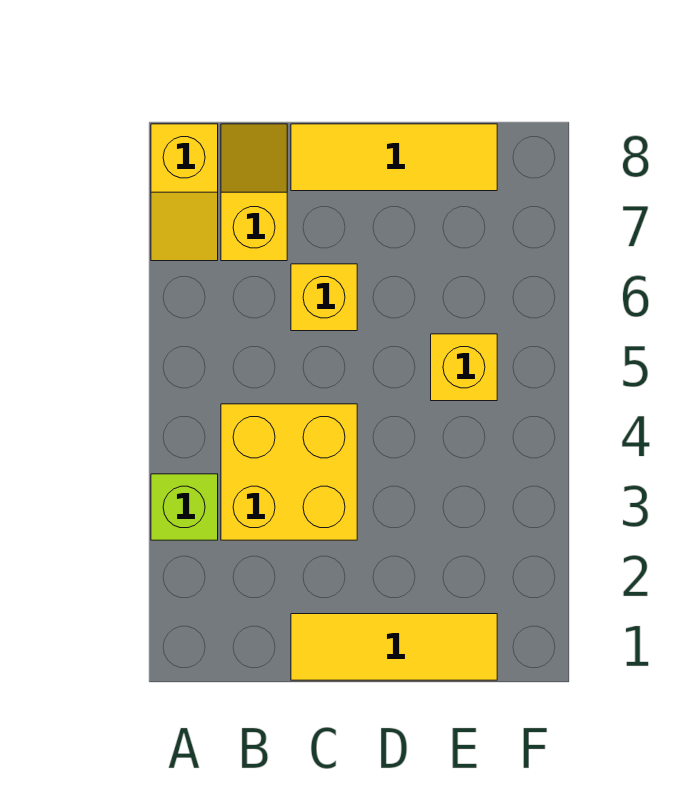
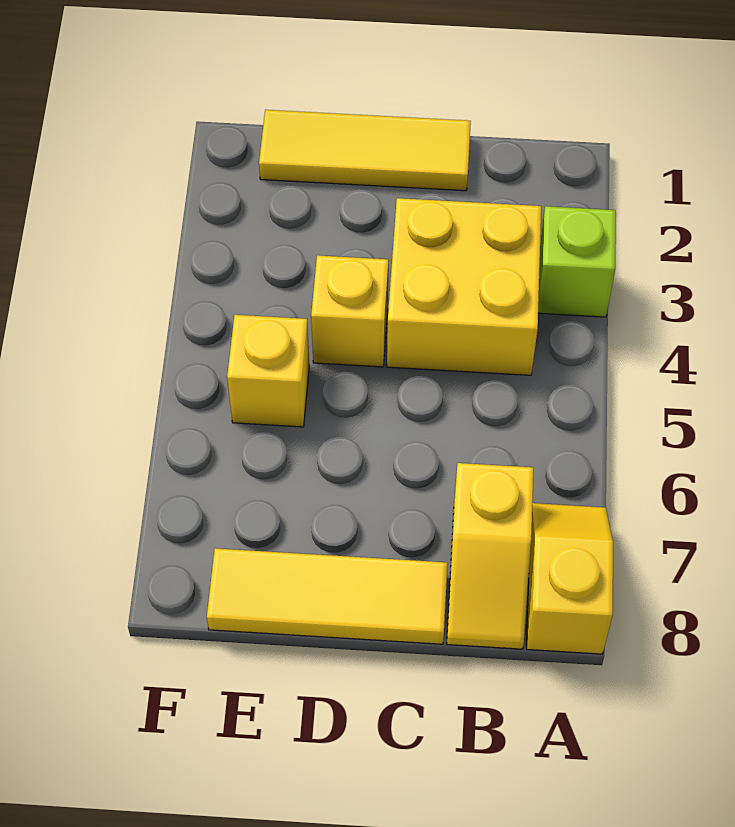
yellow brick C6 level 1 -> yellow brick D4 level 1

